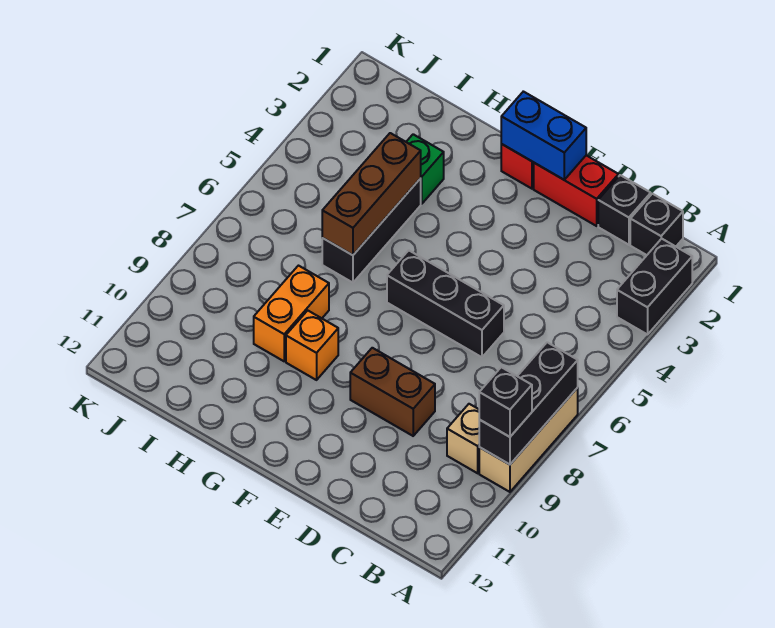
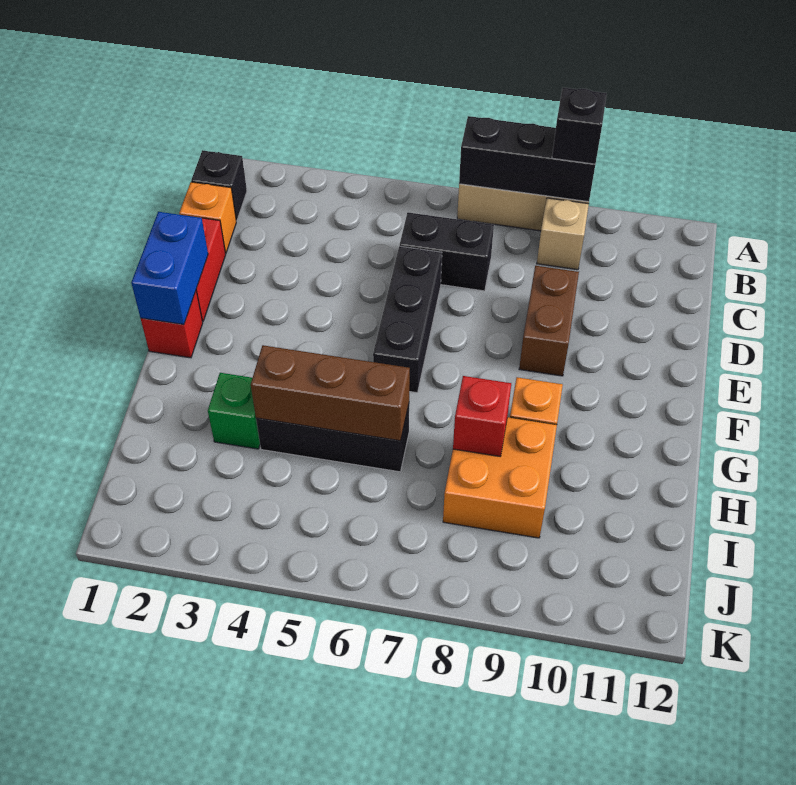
black brick A2:A3 level 1 -> black brick C6:C7 level 1
black brick C1 level 1 -> orange brick C1 level 1
orange brick H8:H9 level 1 -> orange brick H8:I9 level 1
none -> red brick H8 level 2

